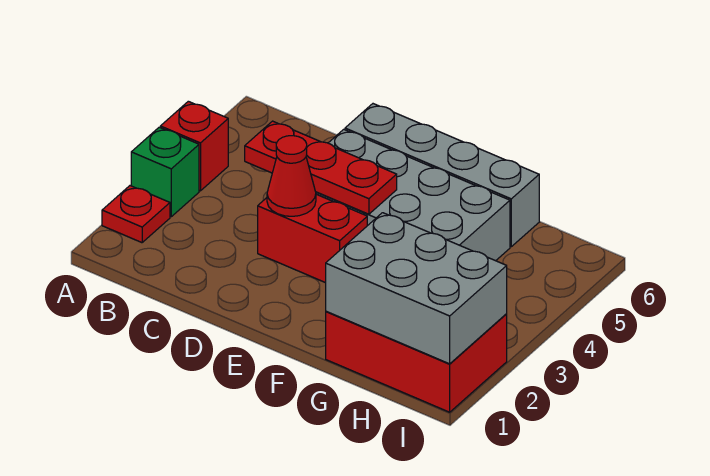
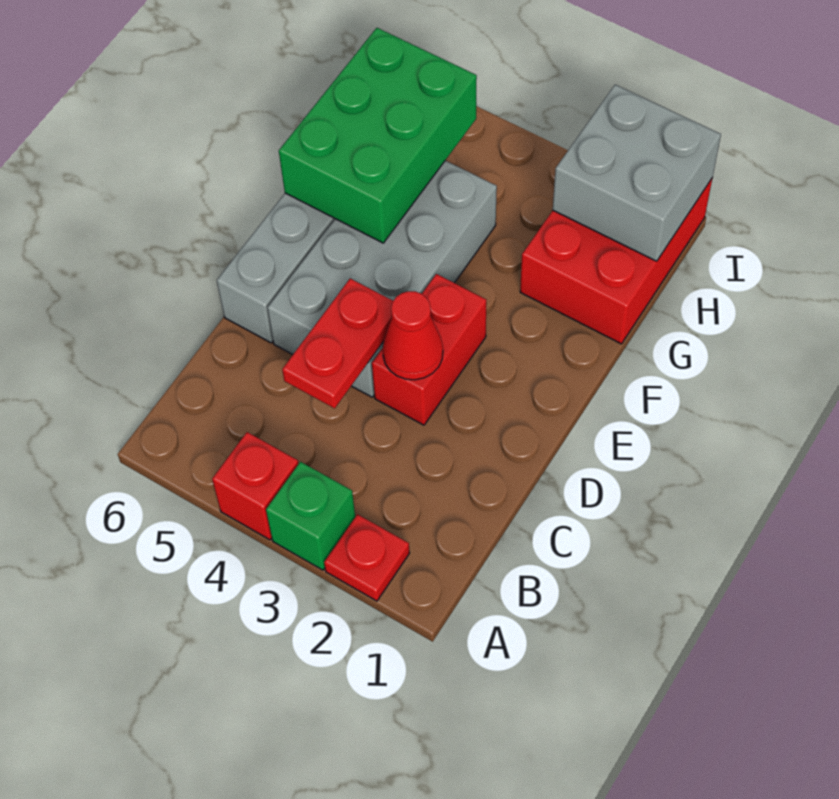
red plate C4:E4 level 2 -> red plate C4:D4 level 2
none -> green brick F5:H6 level 2
grey brick G1:I2 level 2 -> grey brick H1:I2 level 2

